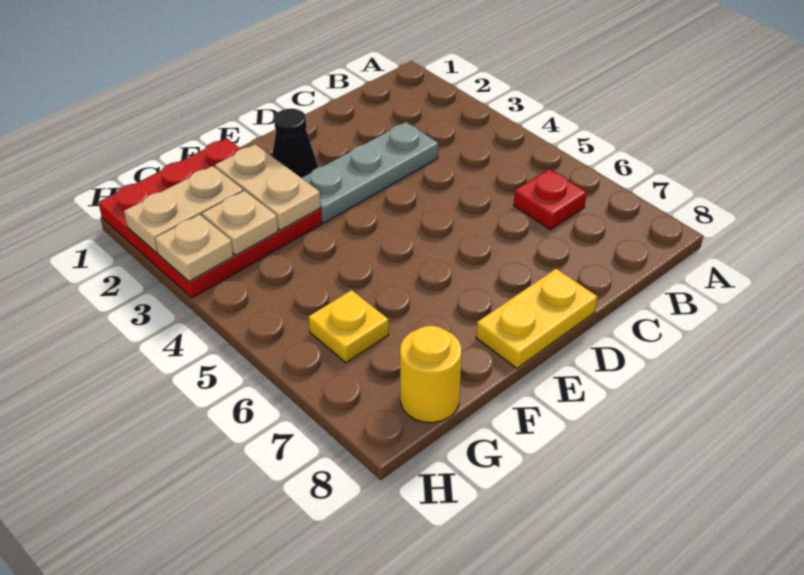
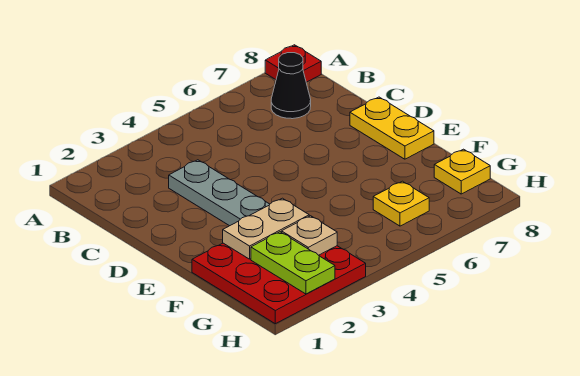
red plate B6 level 1 -> red plate A8 level 1
black cone E2 level 1 -> black cone B7 level 1
tan plate G2:H2 level 2 -> lime plate G2:H2 level 2
yellow round brick G8 level 1 -> yellow plate G8 level 1
tan plate H3 level 2 -> none

